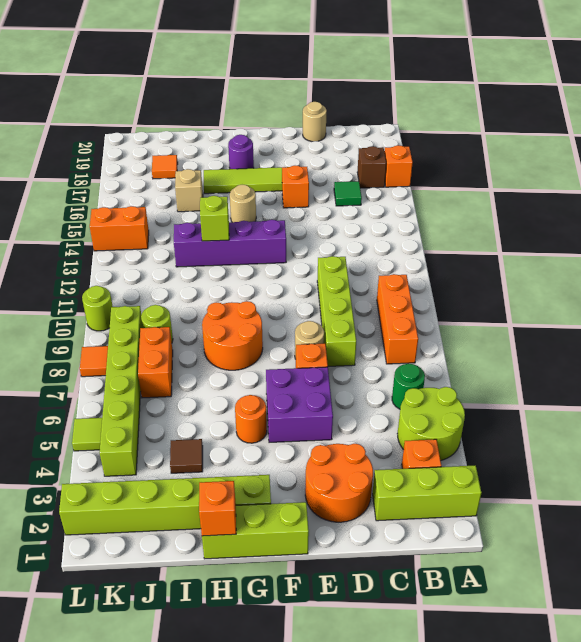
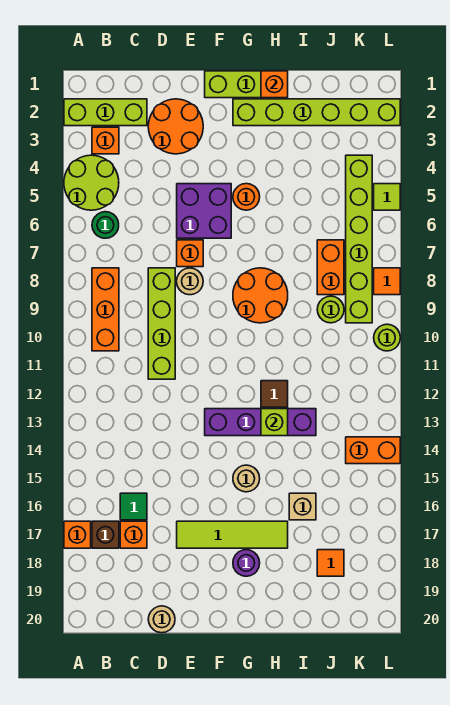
orange brick E16 level 1 -> orange brick C17 level 1
brown tile I4 level 1 -> brown tile H12 level 1

